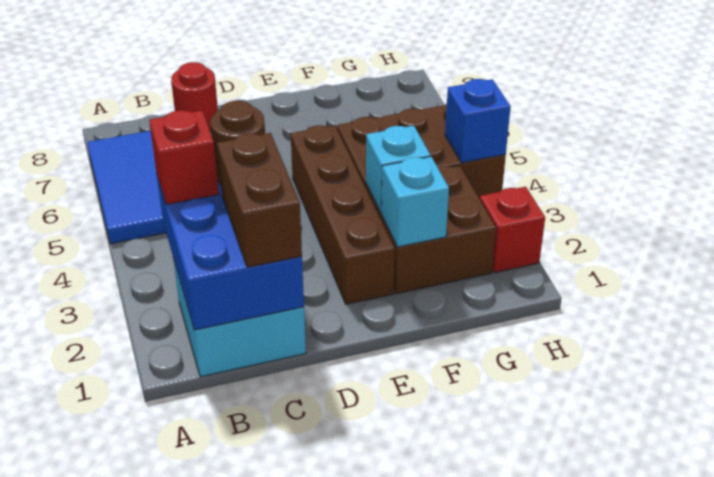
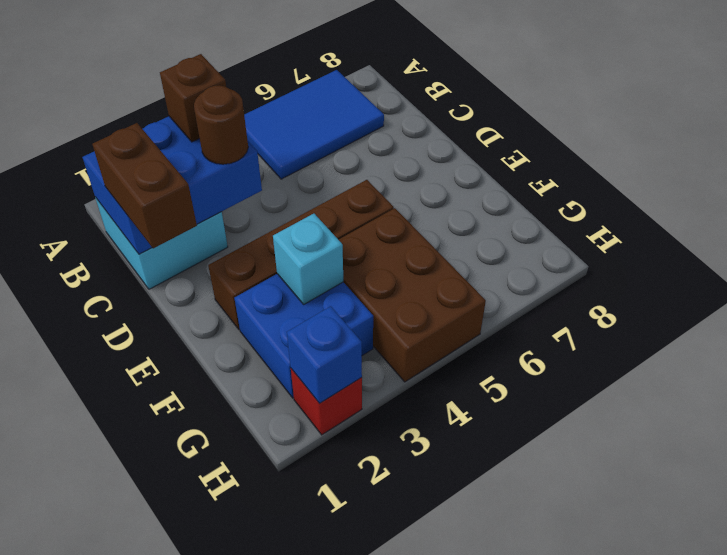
red brick B3 level 3 -> brown brick B3 level 3
brown brick C1:C2 level 3 -> brown brick C1:D1 level 3
red round brick C8 level 1 -> none
brown brick F2:G3 level 1 -> blue brick F2:G3 level 1
cyan brick F2 level 2 -> none
blue brick H4 level 2 -> blue brick H2 level 2

